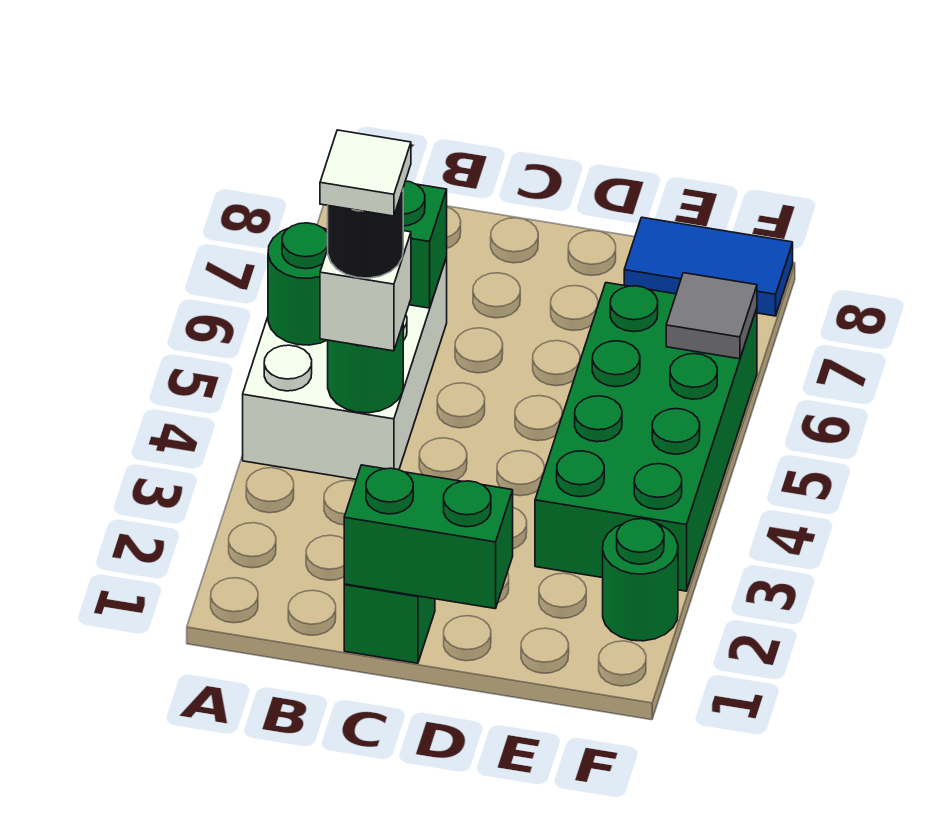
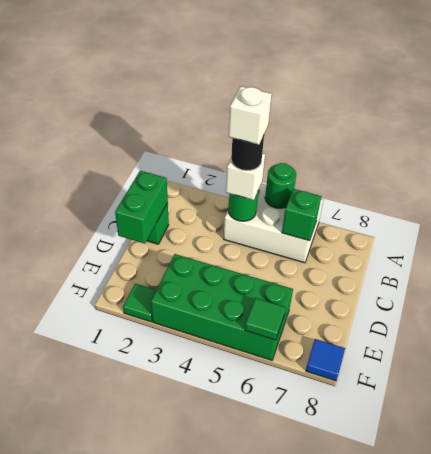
white tile B4 level 5 -> white brick B4 level 5
blue tile E8:F8 level 1 -> blue tile F8 level 1
green round brick F2 level 1 -> green tile F2 level 1
grey tile F6 level 2 -> green tile F6 level 2

